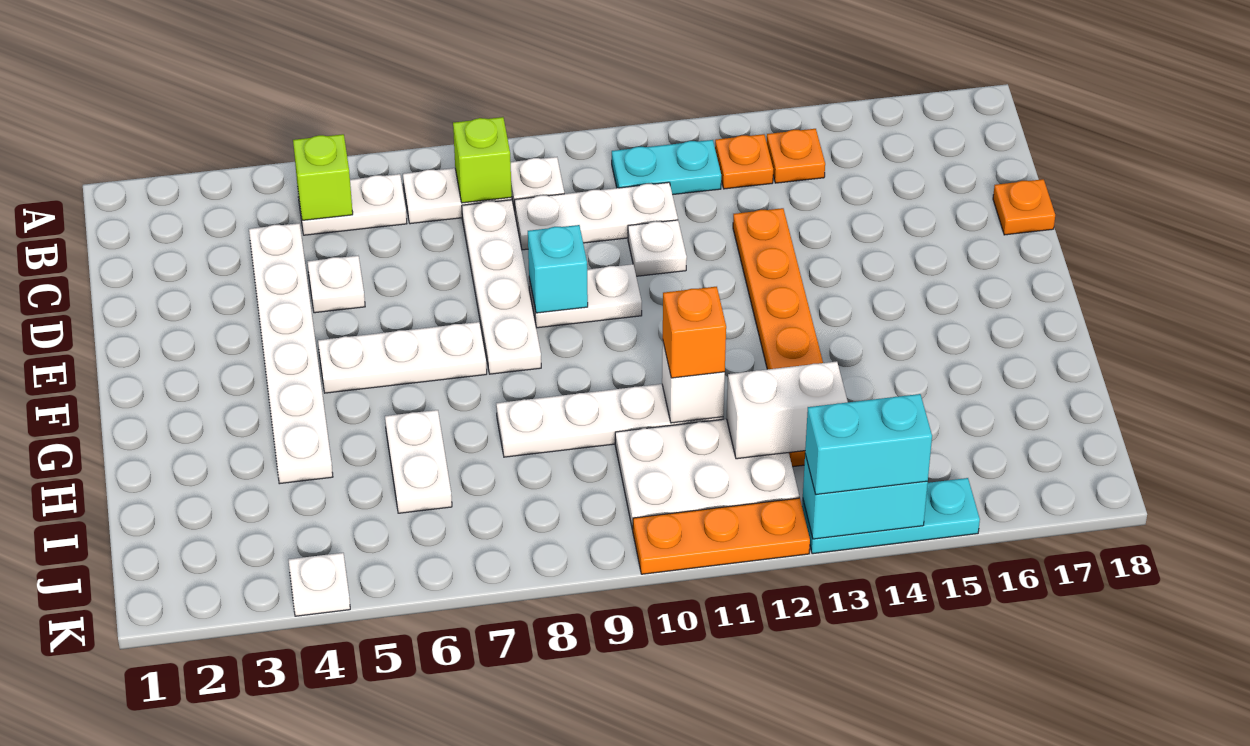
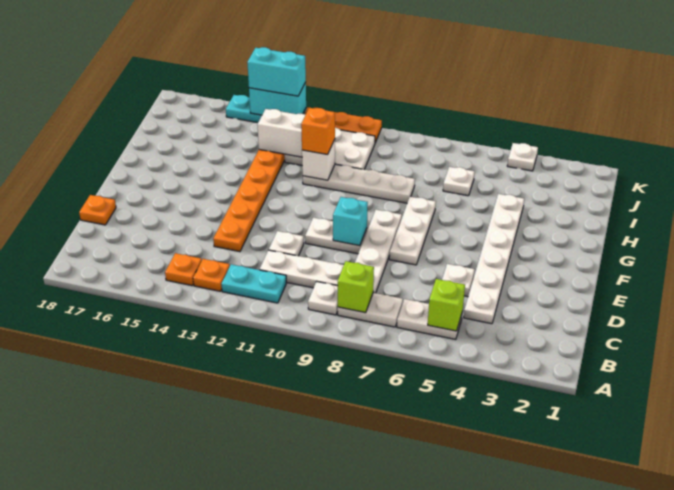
white plate F5:F7 level 1 -> white plate E7:G7 level 1
white plate H6:I6 level 1 -> white plate I6 level 1

